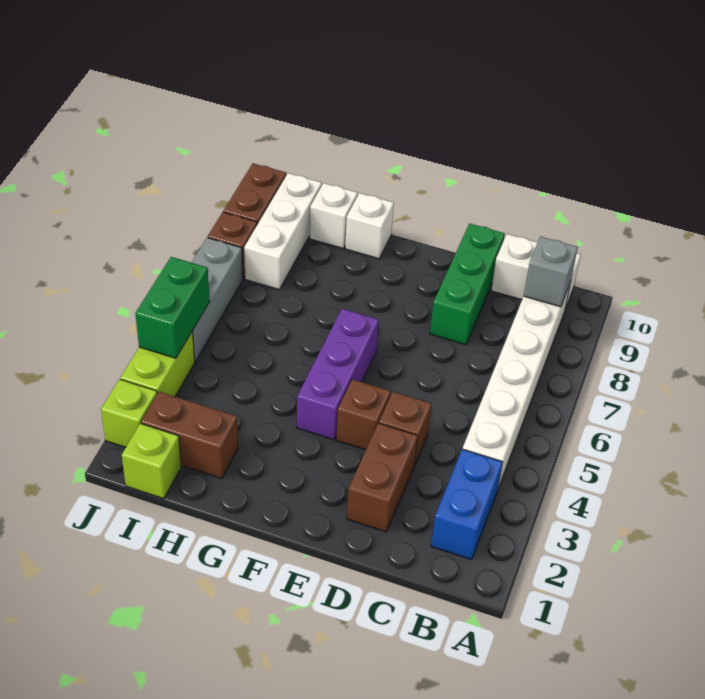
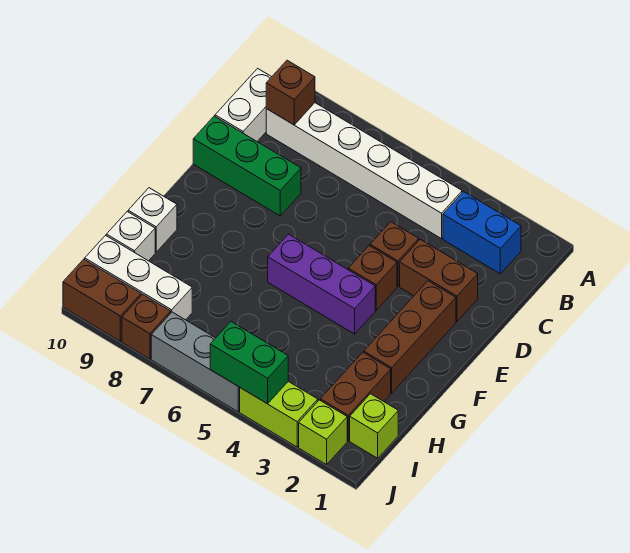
grey brick B9 level 2 -> brown brick B9 level 2
none -> brown brick E2:G2 level 1

